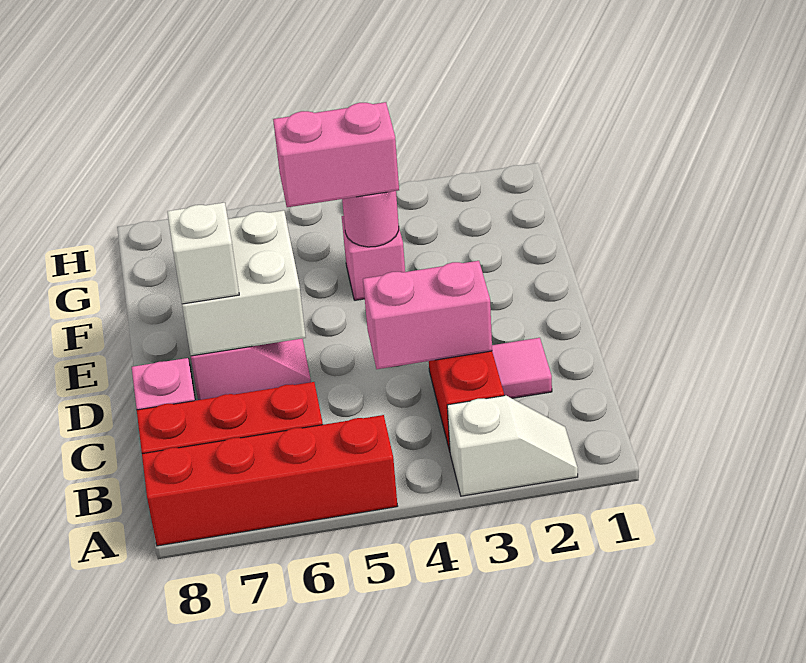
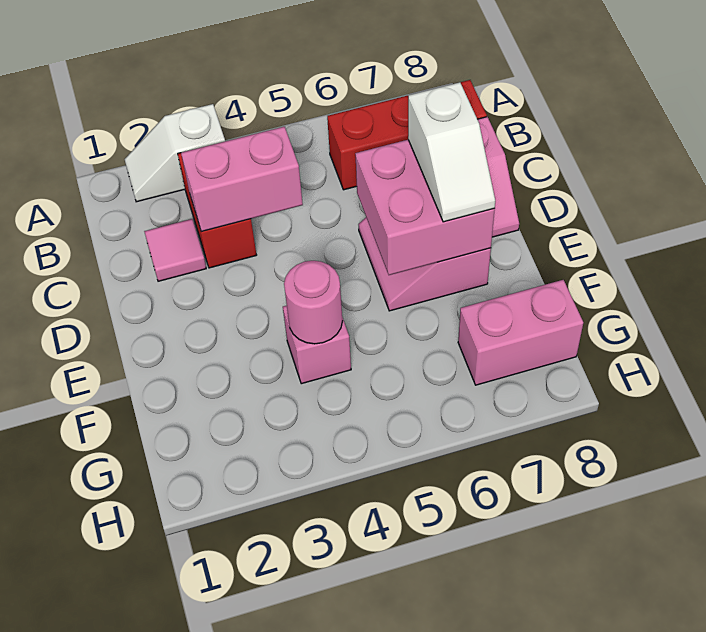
red brick A5:A8 level 1 -> none
white brick D6:E7 level 2 -> pink brick D6:E7 level 2
pink brick F4:F5 level 3 -> pink brick G7:G8 level 1

